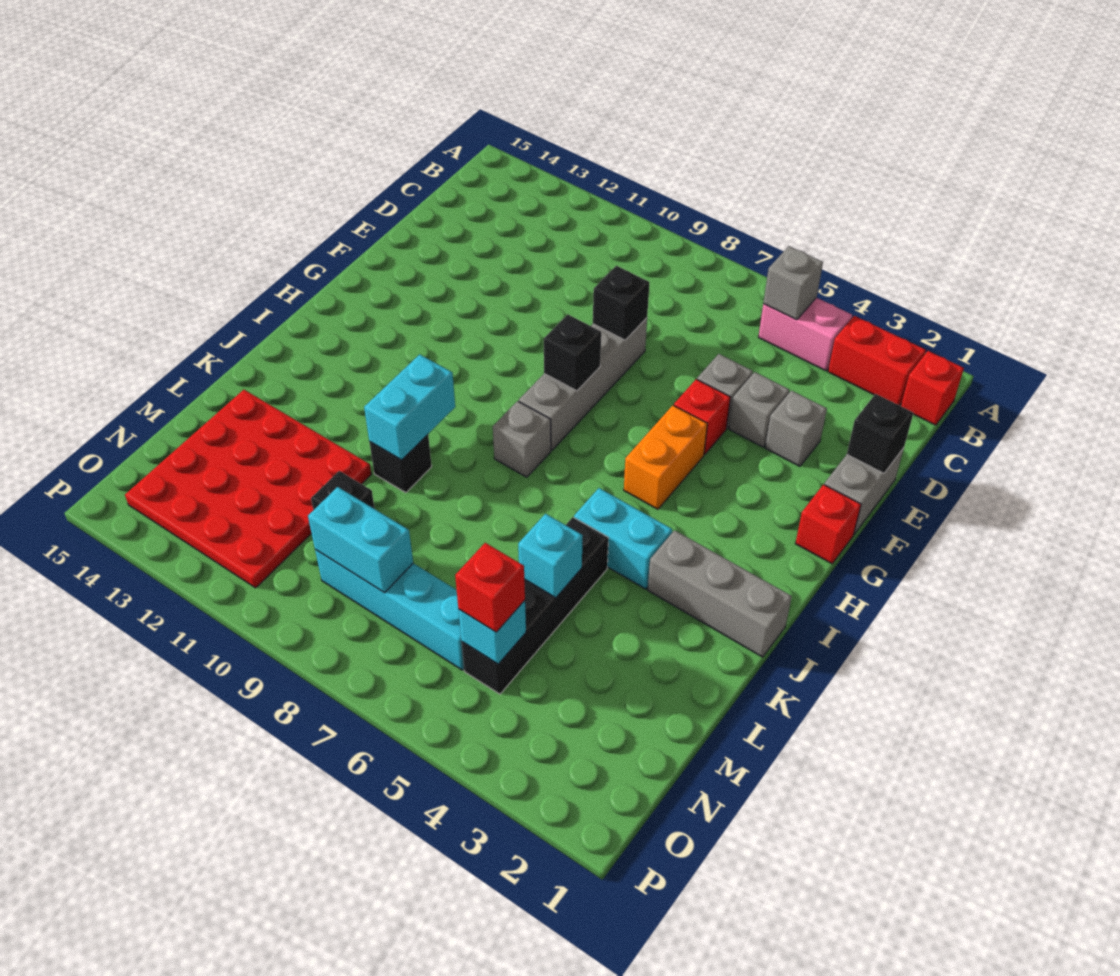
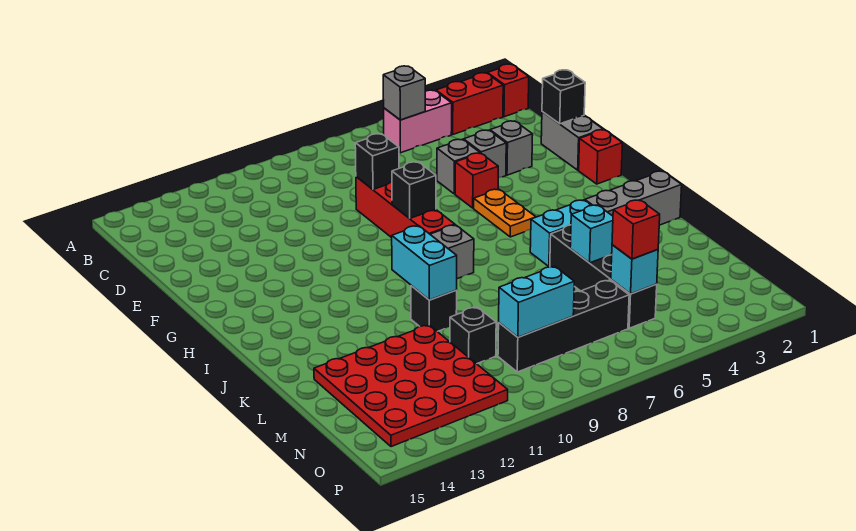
grey brick E8:H8 level 1 -> red brick E8:H8 level 1
orange brick G5:H5 level 1 -> orange plate G5:H5 level 1
cyan brick N6:N9 level 1 -> black brick N6:N9 level 1

